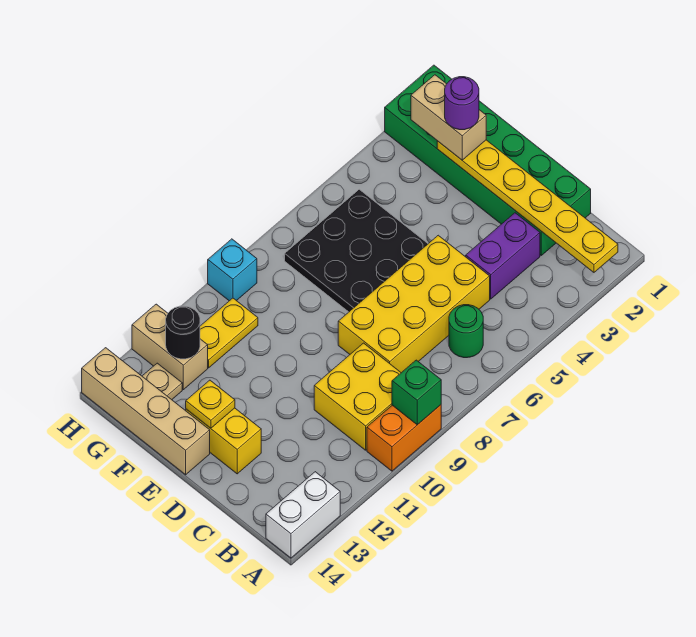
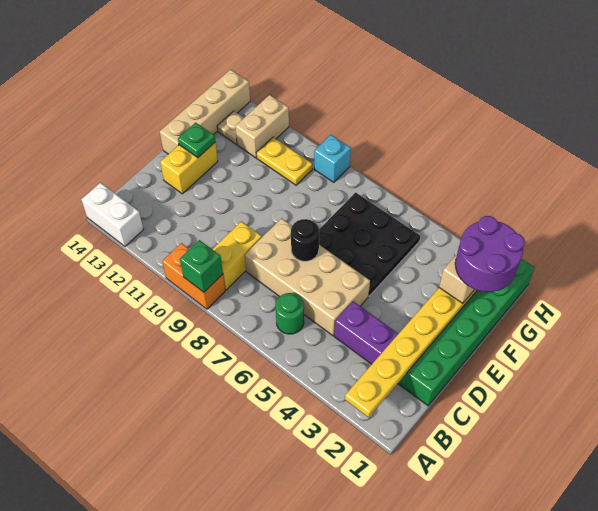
yellow brick B9:C10 level 1 -> yellow brick B9:C9 level 1
yellow brick C5:D8 level 1 -> tan brick C5:D8 level 1
yellow plate E13 level 2 -> green plate E13 level 2
purple round brick F2 level 4 -> purple round brick F1:G2 level 4
black round brick G12 level 2 -> black round brick D7 level 2

